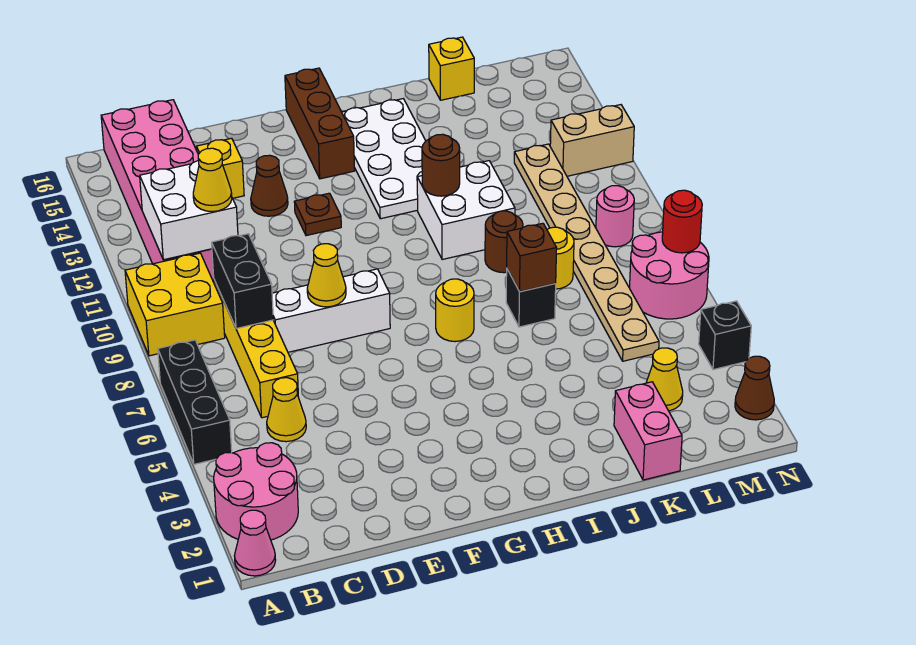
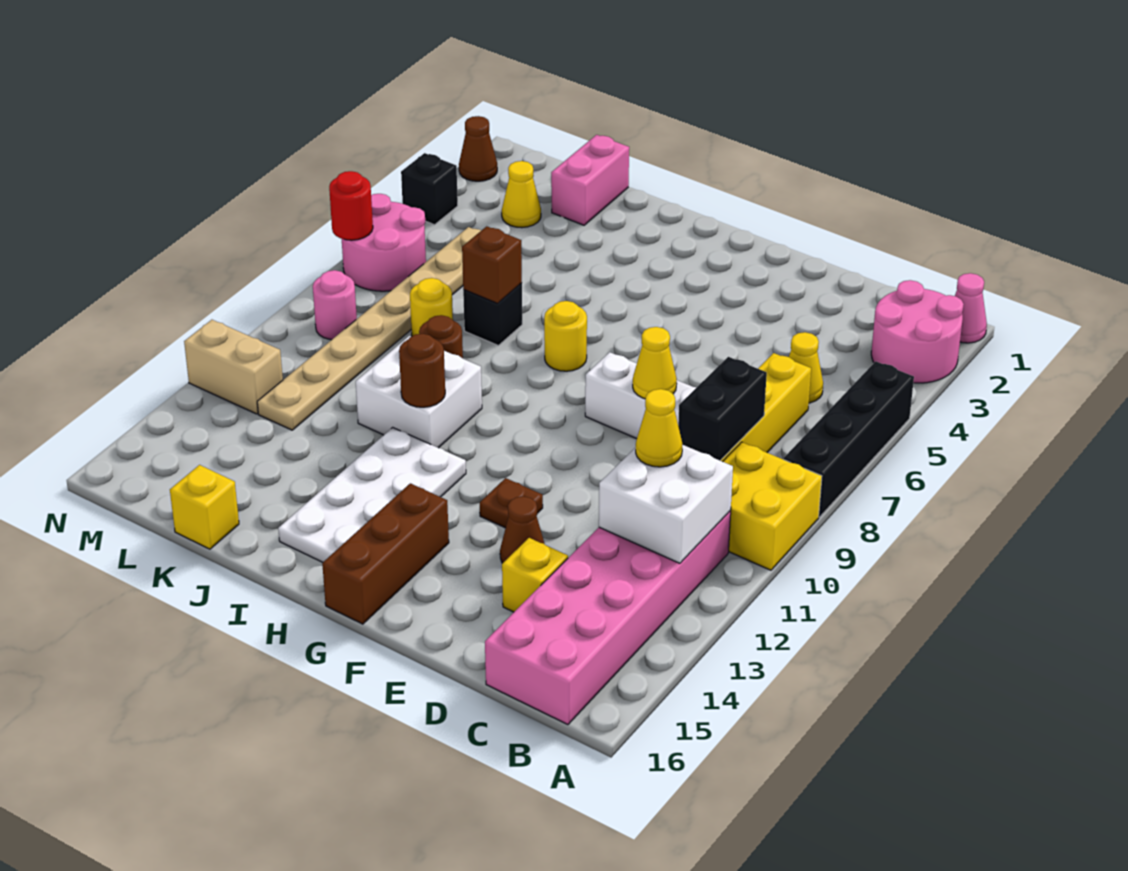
black brick A5:A7 level 1 -> black brick A5:A8 level 1

